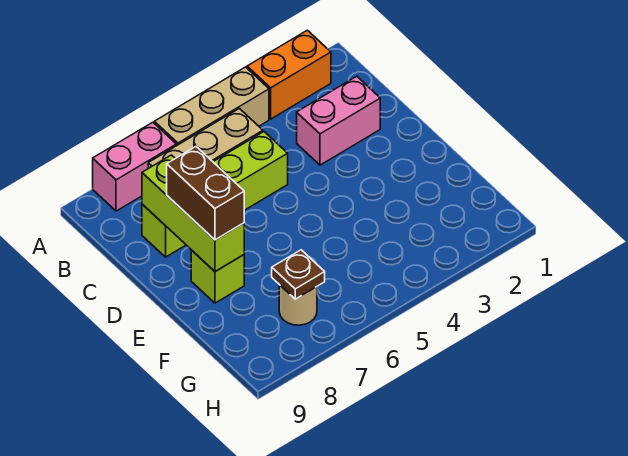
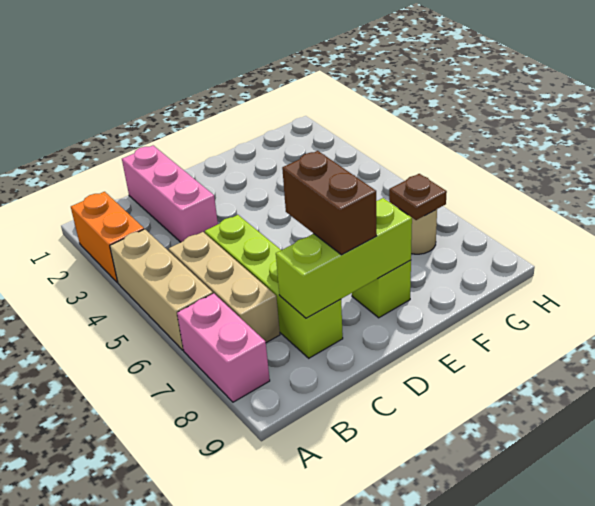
pink brick C2:C3 level 1 -> pink brick C1:C3 level 1
brown brick D8:E8 level 3 -> brown brick D7:D8 level 3

